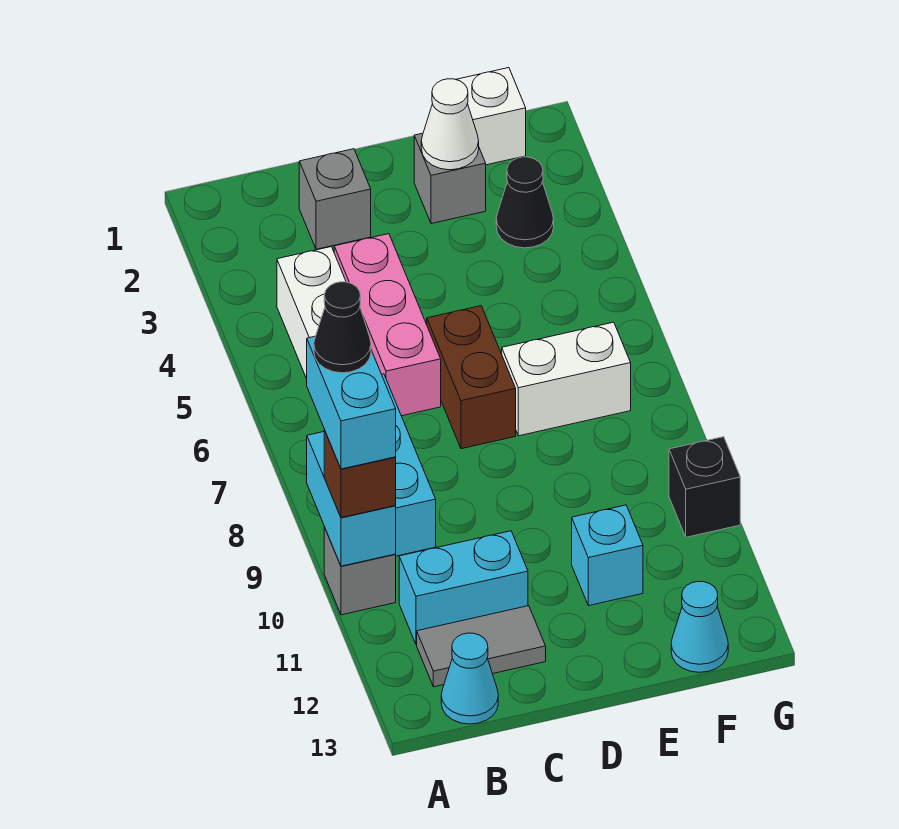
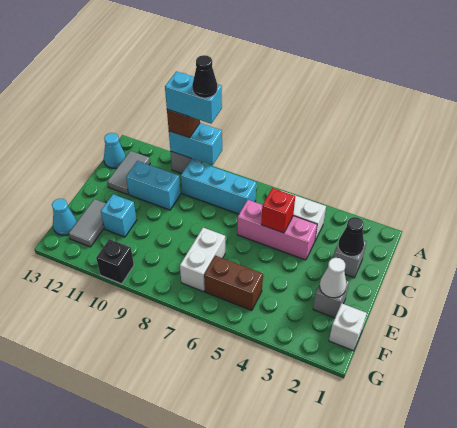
cyan brick B11:C11 level 1 -> cyan brick C10:C11 level 1
none -> red brick C5 level 2
brown brick D6:D7 level 1 -> brown brick F5:F6 level 1
none -> grey tile E12:F12 level 1
black cone F3 level 1 -> black cone C2 level 2

